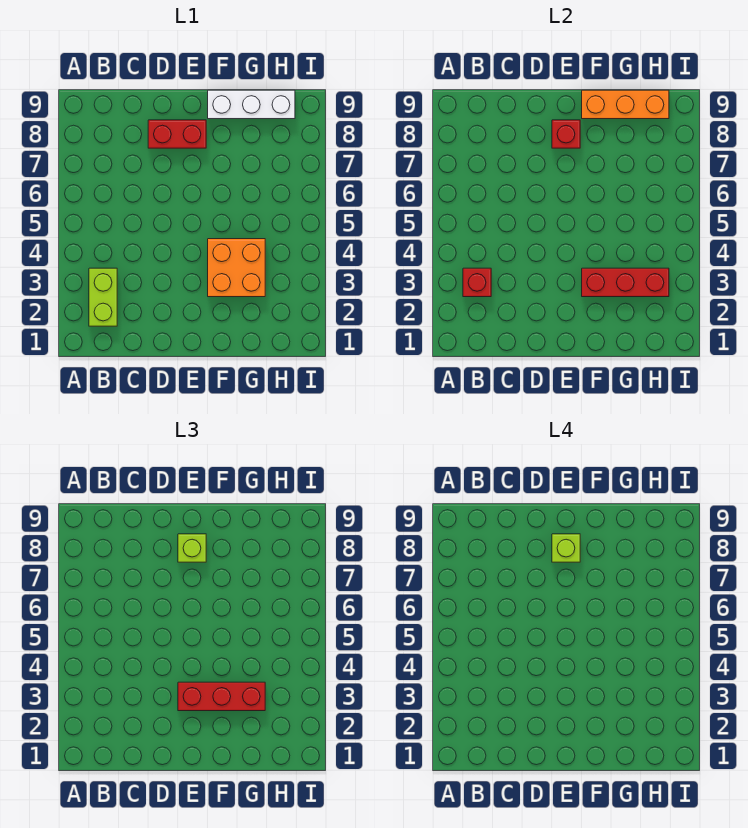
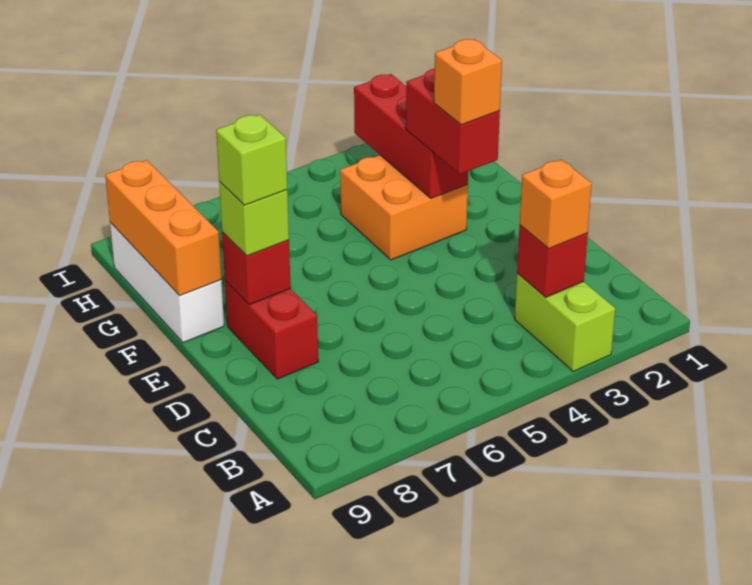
lime brick B2:B3 level 1 -> lime brick A3:B3 level 1
none -> orange brick B3 level 3
red brick E3:G3 level 3 -> red brick E3:F3 level 3
none -> orange brick E3 level 4

